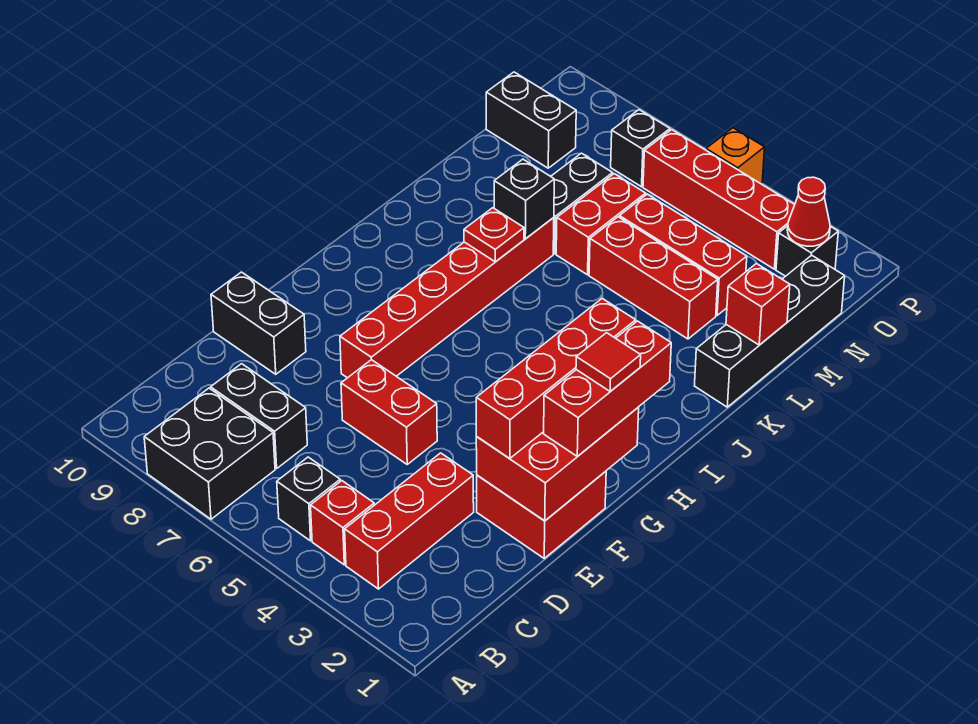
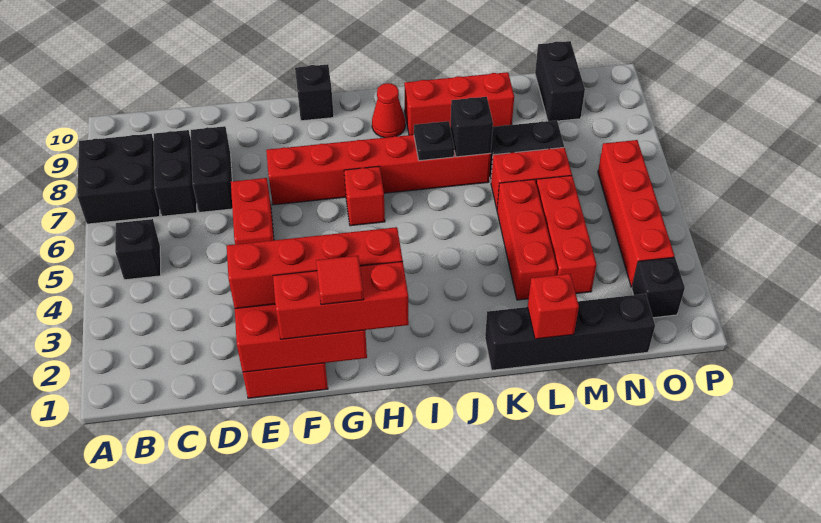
red brick B3:D3 level 1 -> red brick J9:L9 level 1
red brick B4 level 1 -> red brick H6 level 1
black brick E9:E10 level 1 -> black brick D7:D8 level 1
red plate J7 level 2 -> black plate J7 level 2
red cone O2 level 2 -> red cone I9 level 1
black brick O7 level 1 -> black brick G10 level 1
orange brick P5 level 1 -> none

